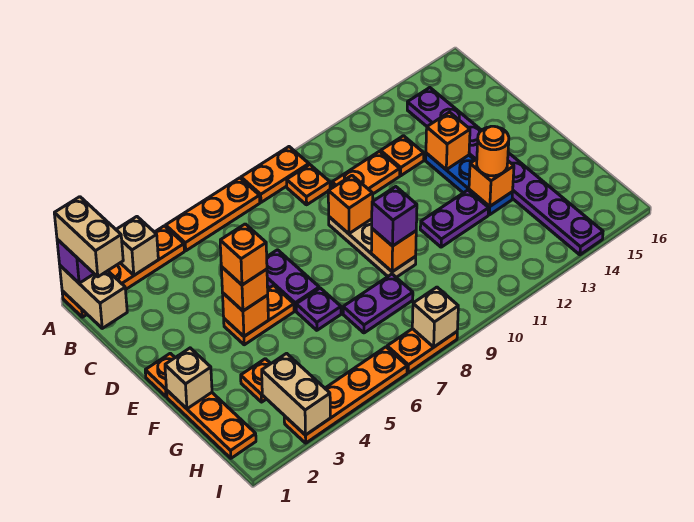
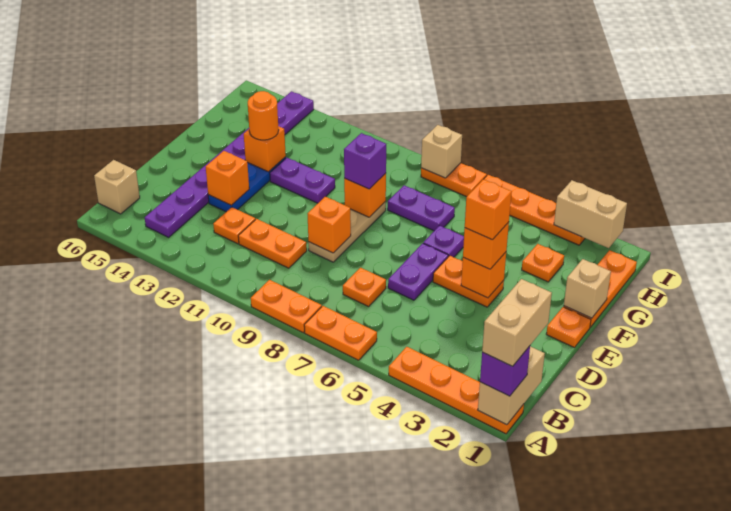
tan brick A3 level 2 -> tan brick B16 level 1
orange plate A5:A7 level 1 -> orange plate A6:A7 level 1
orange plate B9 level 1 -> orange plate C7 level 1
tan brick H3:I3 level 2 -> tan brick I2:I3 level 2

